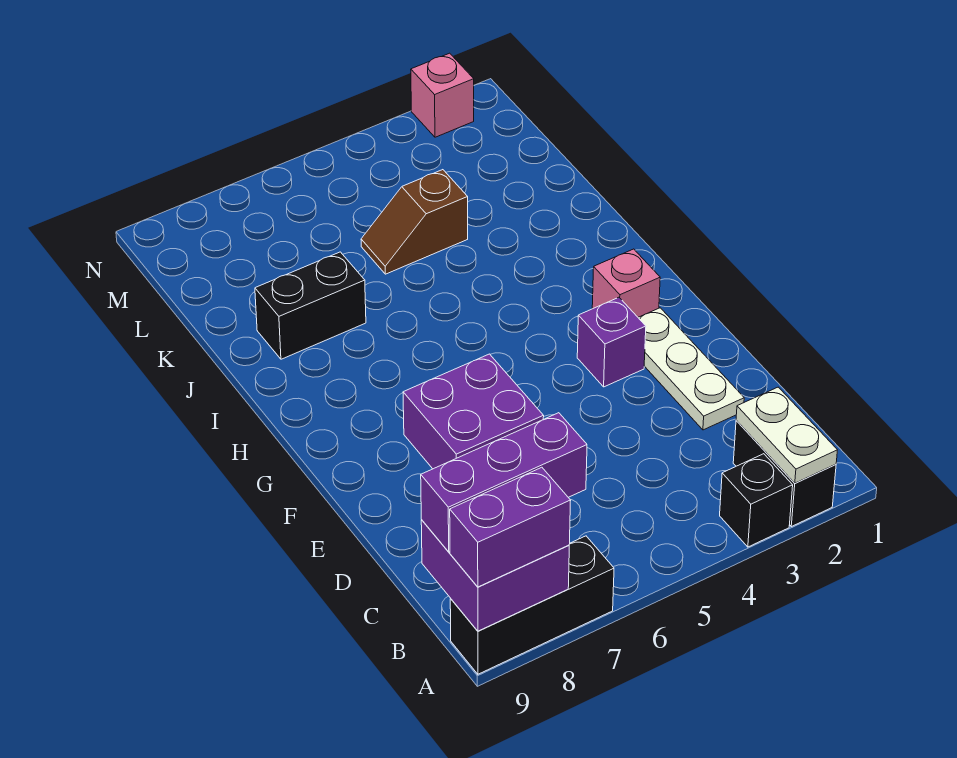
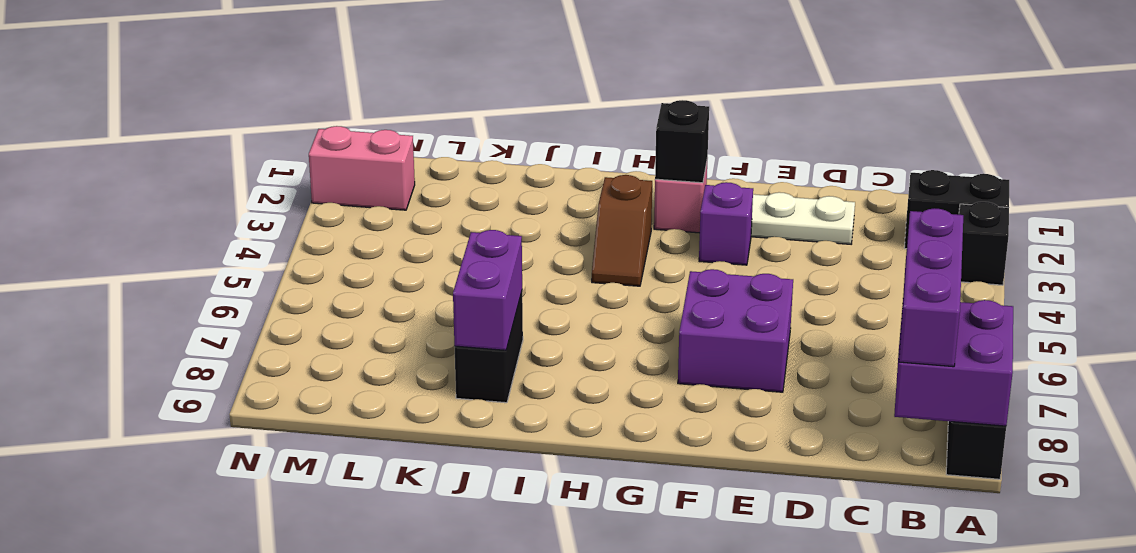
white plate A2:B2 level 2 -> none
purple brick A8:A9 level 3 -> purple brick J7:J8 level 2
none -> black brick G2 level 2
brown slope K4:K5 level 1 top 4 -> brown slope H3:H4 level 1 top 3
pink brick N2 level 1 -> pink brick M2:N2 level 1

